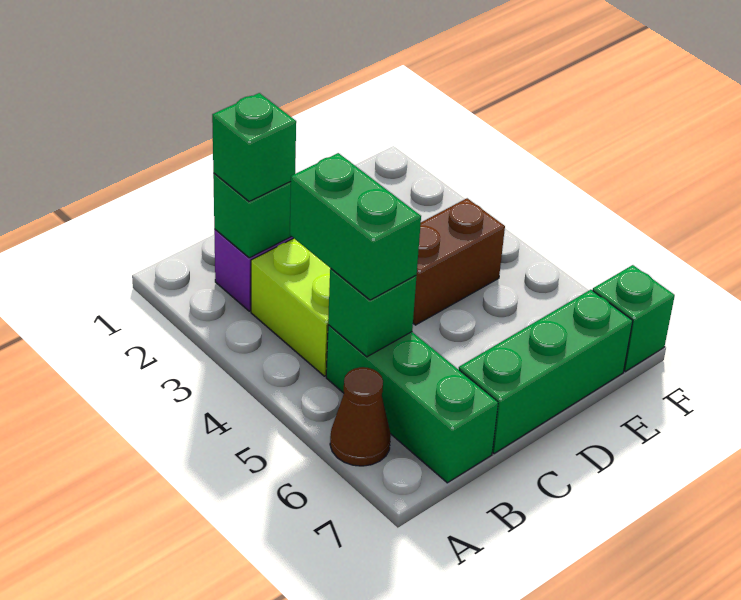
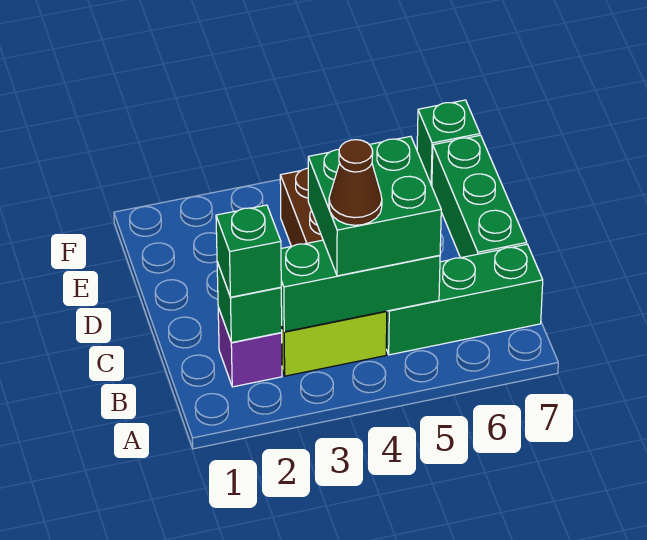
brown cone A6 level 1 -> brown cone B4 level 4
green brick B4:B5 level 3 -> green brick B4:C5 level 3
green brick B5 level 2 -> green brick B3:B5 level 2

